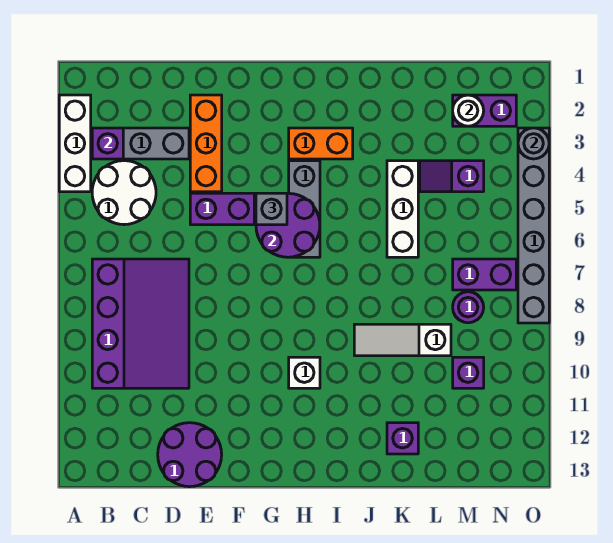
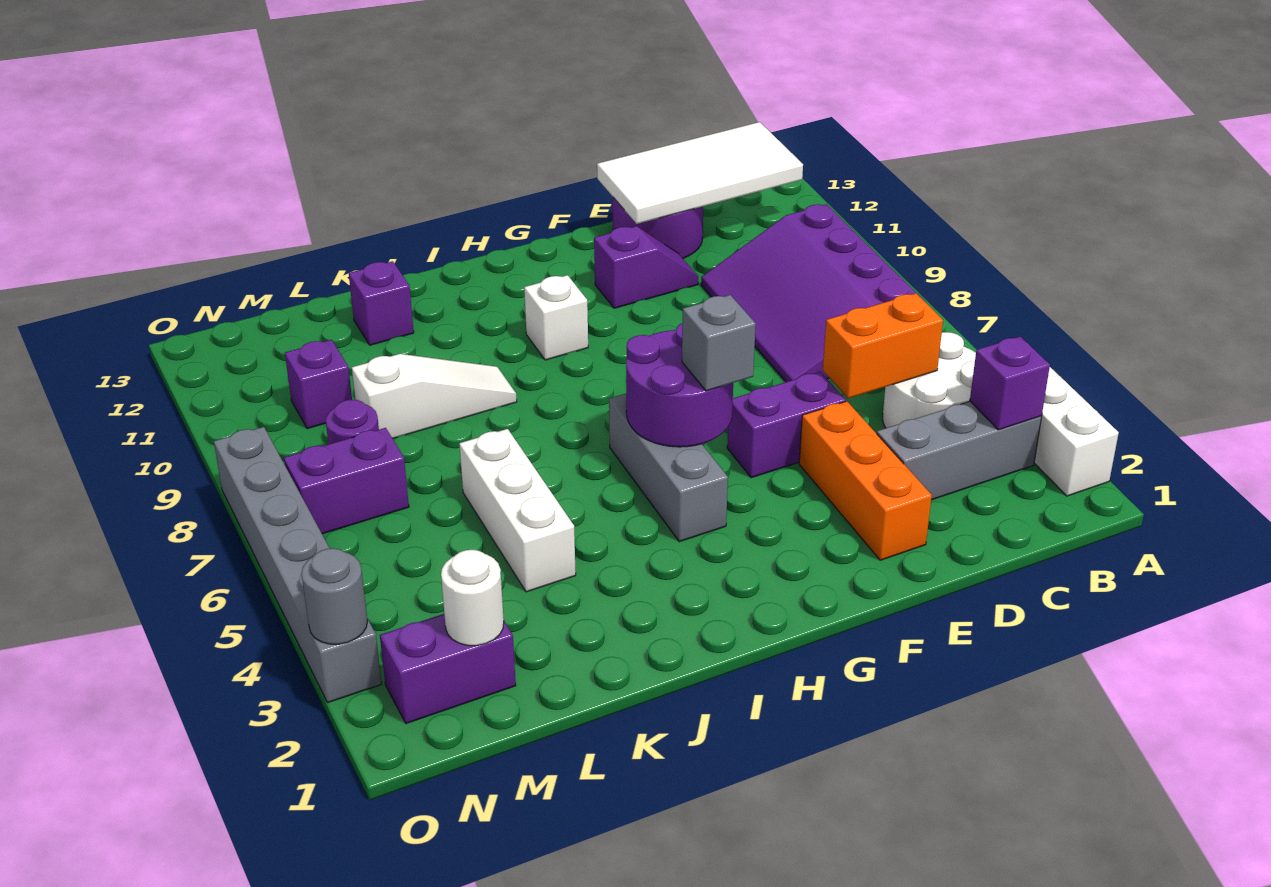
none -> white tile B12:E13 level 2
orange brick H3:I3 level 1 -> orange brick C5:D5 level 2
purple slope L4:M4 level 1 top M -> purple slope E11:F11 level 1 top F

